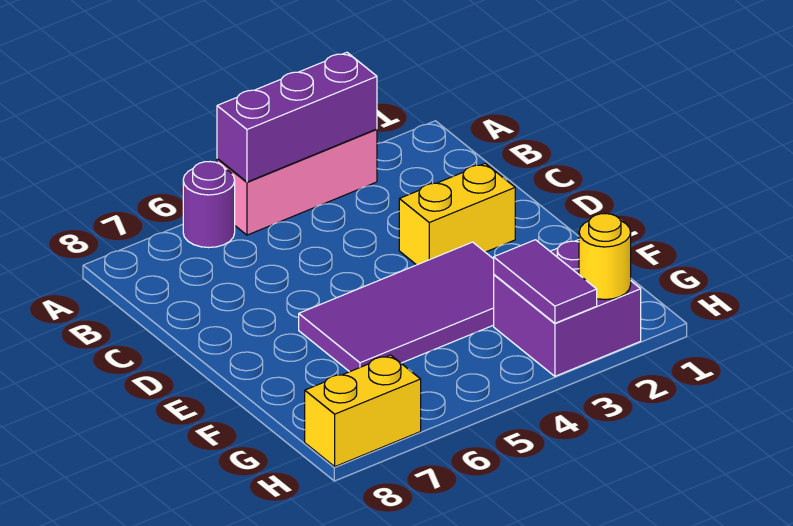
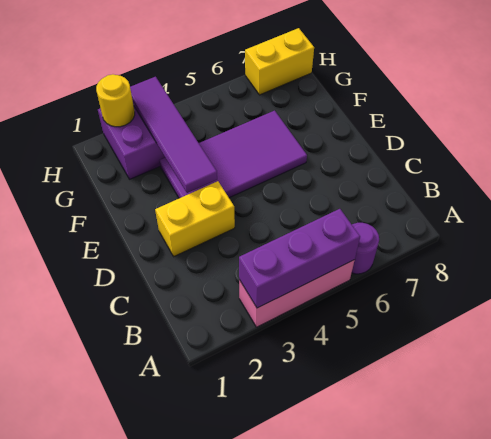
purple tile G3:H3 level 2 -> purple tile E3:H3 level 2

